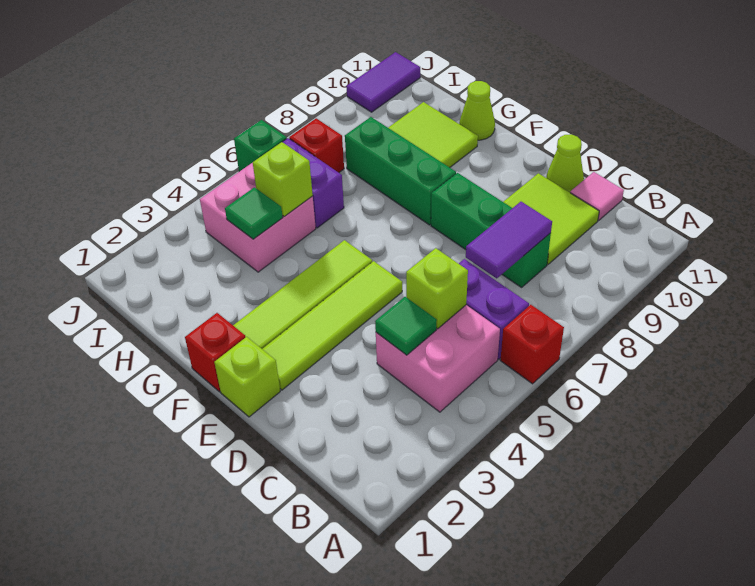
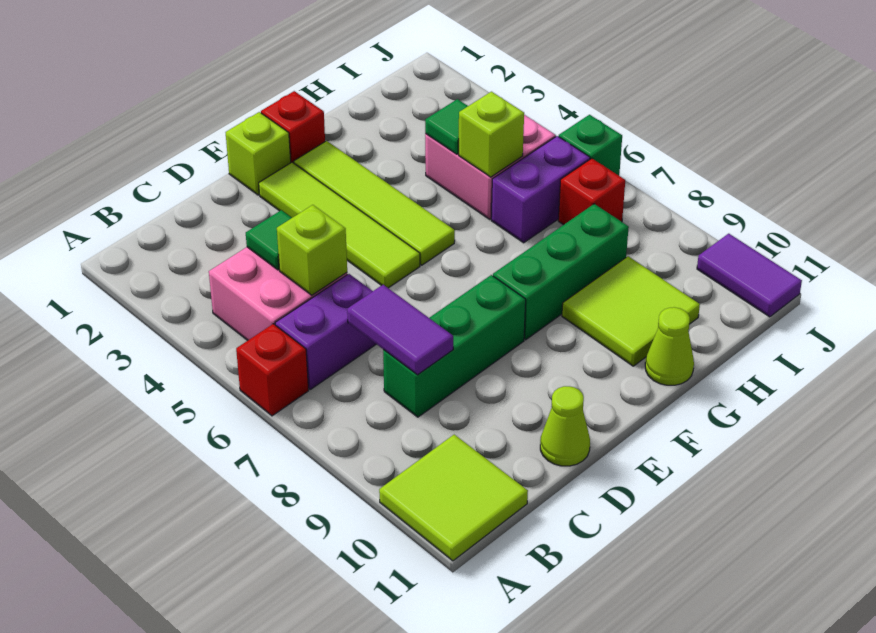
lime tile C9:D10 level 1 -> lime tile A10:B11 level 1
pink tile C11 level 1 -> none

